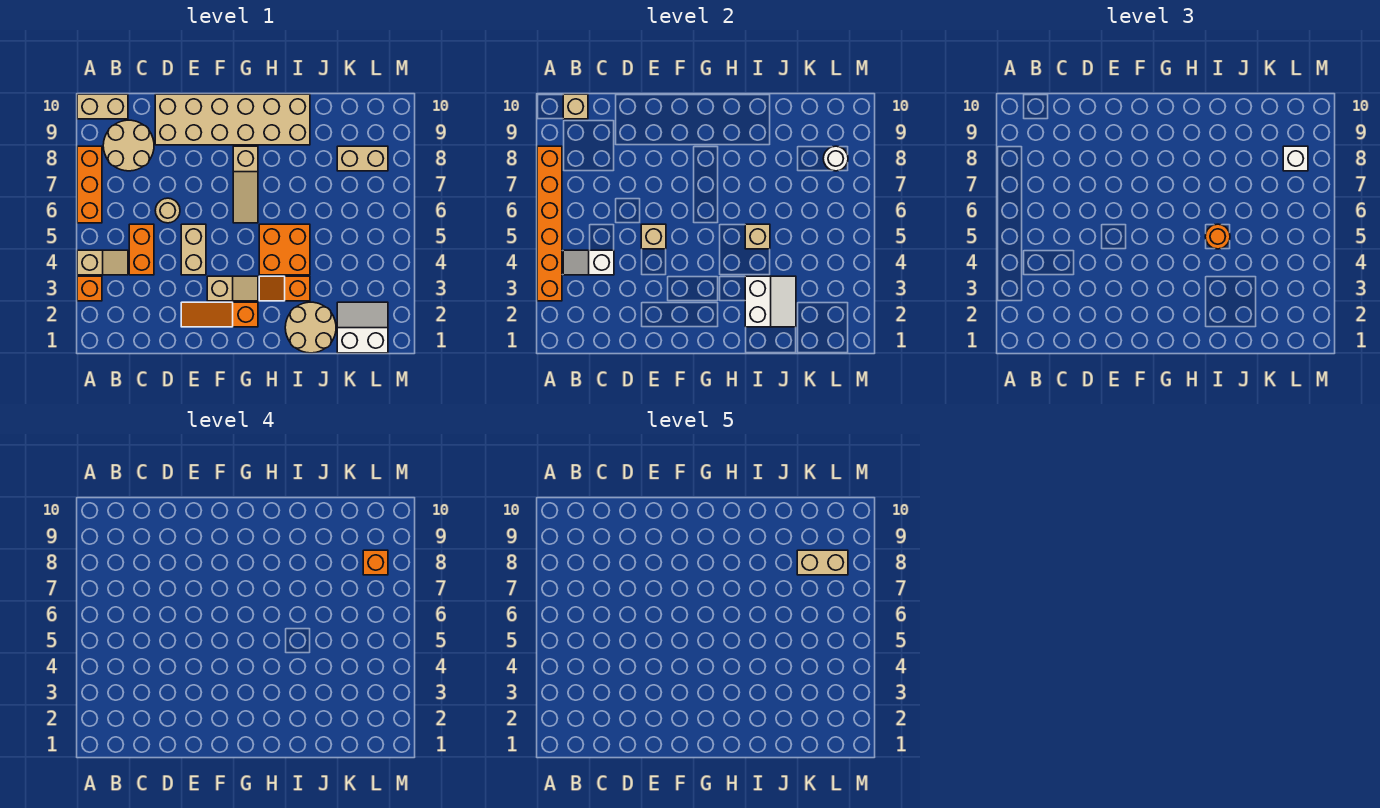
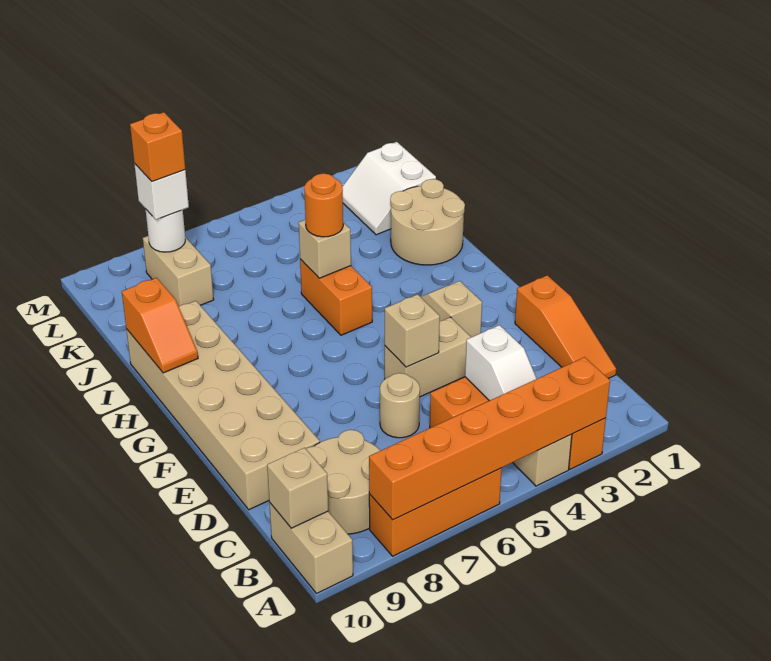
orange slope E2:G2 level 1 top G -> orange slope C1:E1 level 1 top E
tan slope G6:G8 level 1 top 8 -> none
orange slope H3:I3 level 1 top I -> orange slope H10:I10 level 2 top I
orange brick H4:I5 level 1 -> orange brick H5:I5 level 1
white slope I2:J3 level 2 top I -> none
tan brick K8:L8 level 5 -> none

